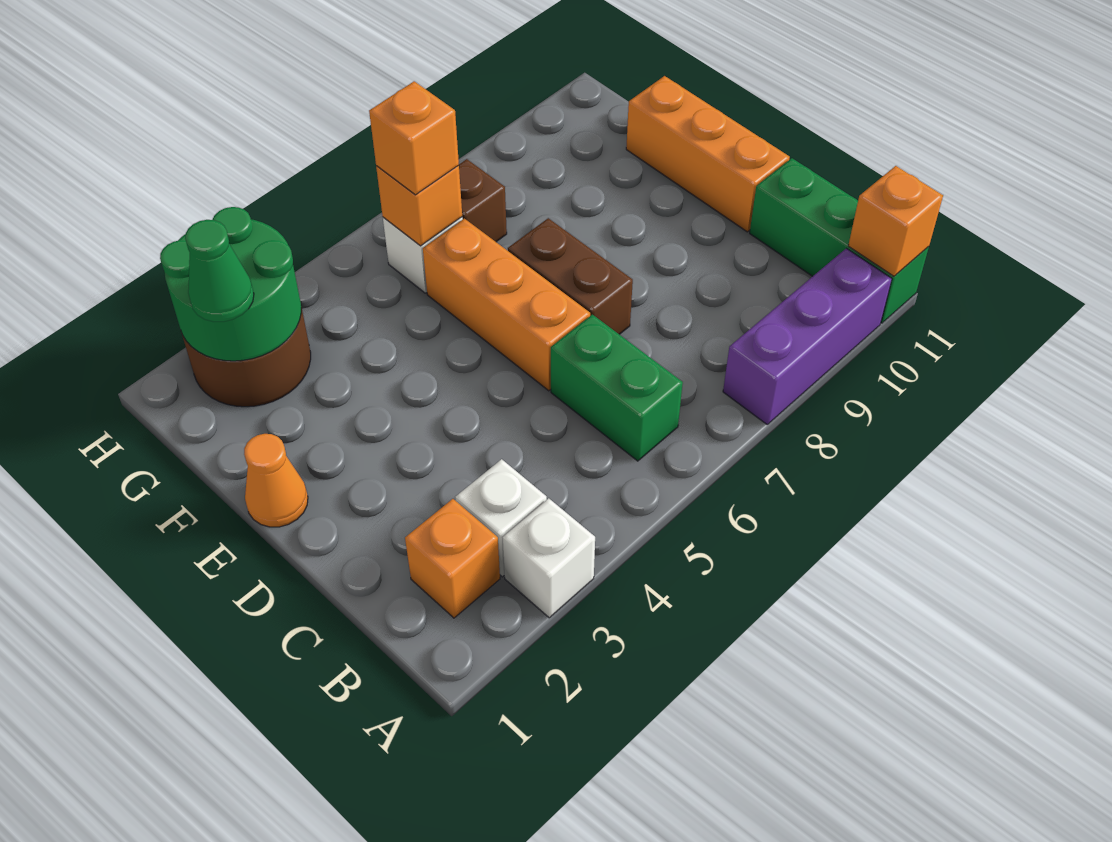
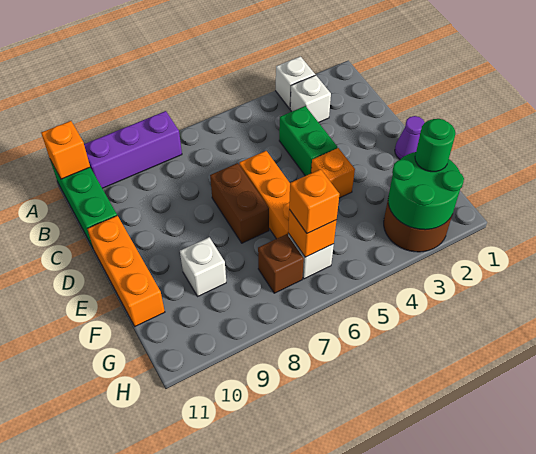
orange brick B2 level 1 -> orange brick E4 level 1
green brick B6:C6 level 1 -> green brick C4:D4 level 1
orange cone E1 level 1 -> purple cone E1 level 1
none -> white brick F9 level 1
green cone G2 level 3 -> green round brick G2 level 3

